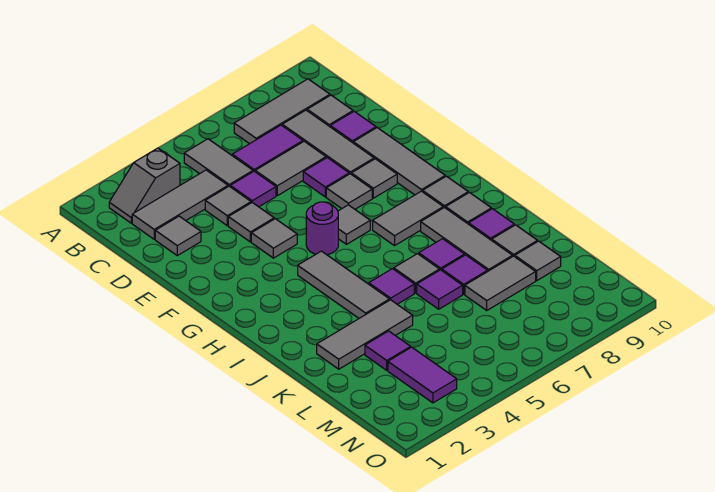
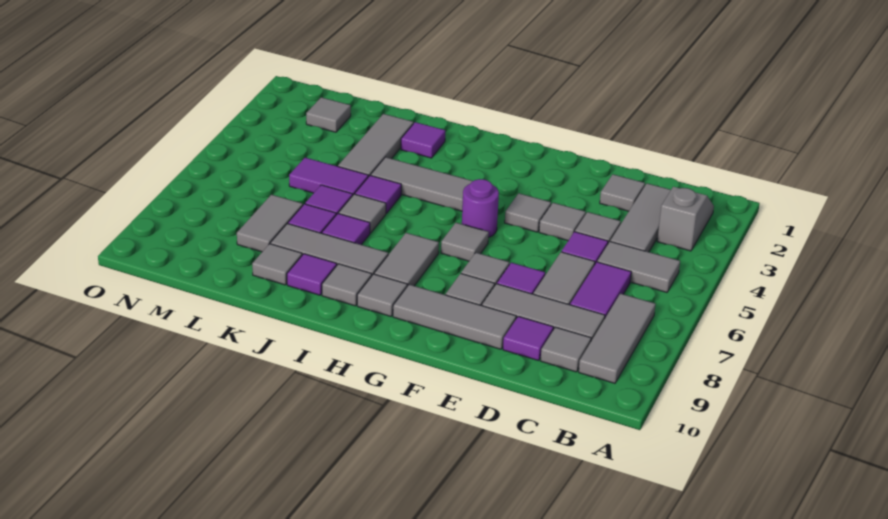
purple tile L3 level 1 -> purple tile J2 level 1
grey tile L9 level 1 -> grey tile M2 level 1
purple tile M3:N3 level 1 -> purple tile K5:L5 level 1

